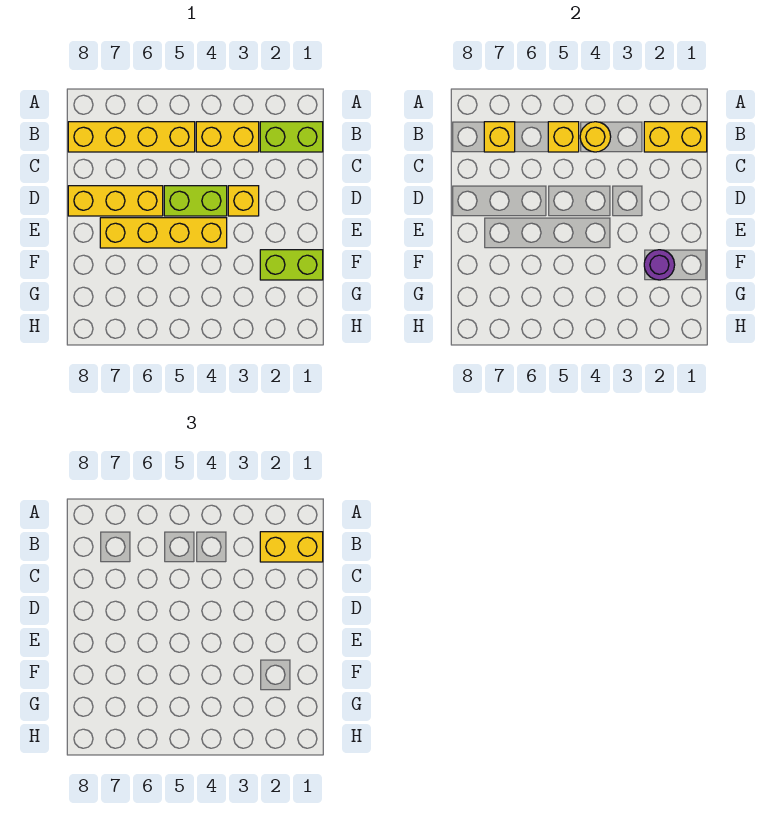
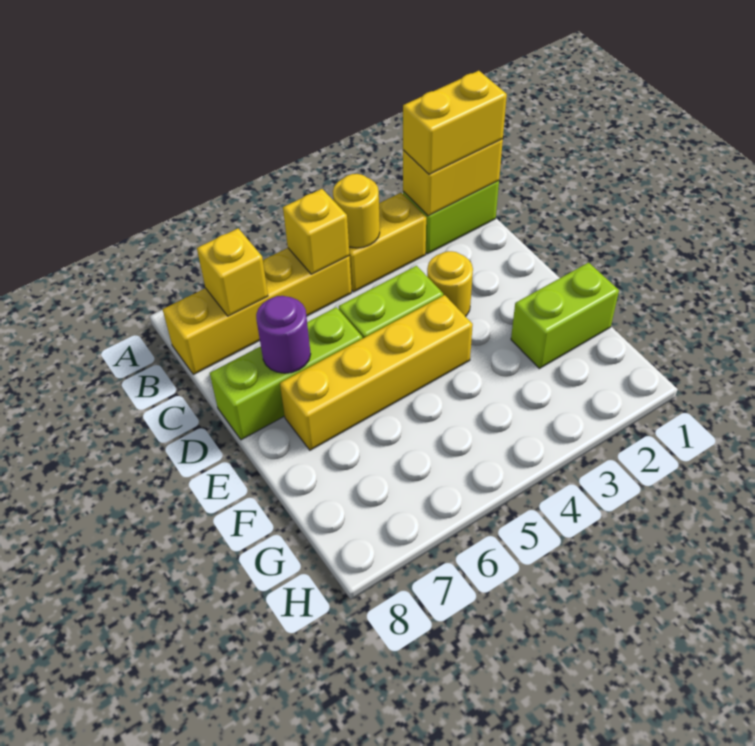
yellow brick D3 level 1 -> yellow round brick D3 level 1
yellow brick D6:D8 level 1 -> lime brick D6:D8 level 1
purple round brick F2 level 2 -> purple round brick D7 level 2

